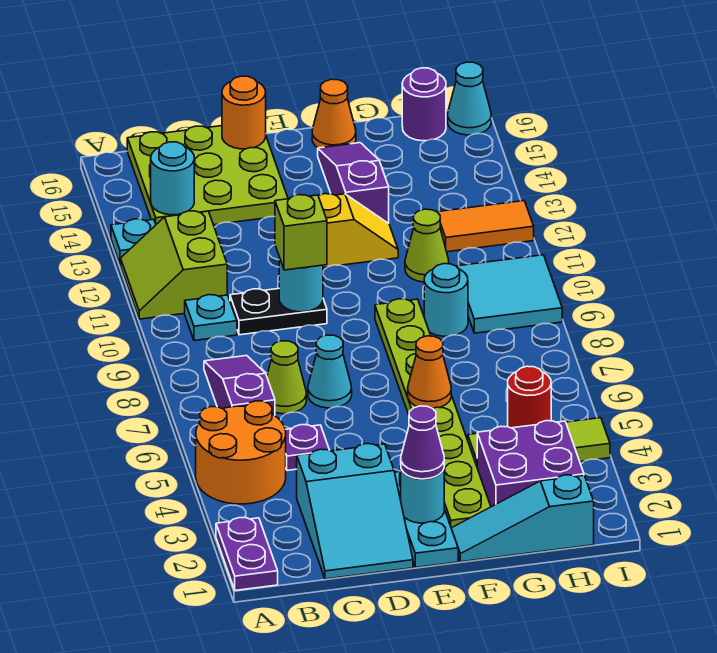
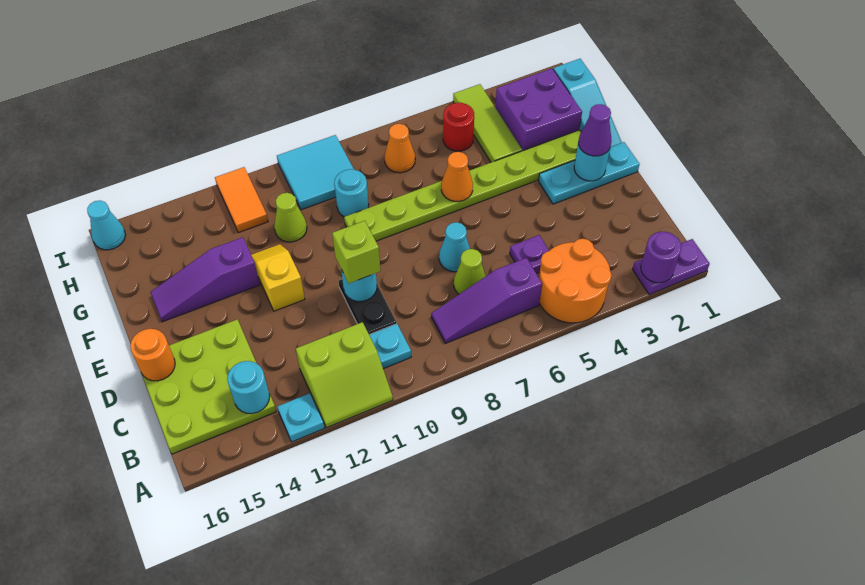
cyan slope C1:D3 level 1 top 3 -> none
orange cone F16 level 1 -> orange cone H7 level 1
purple round brick H16 level 1 -> purple round brick A2 level 2

